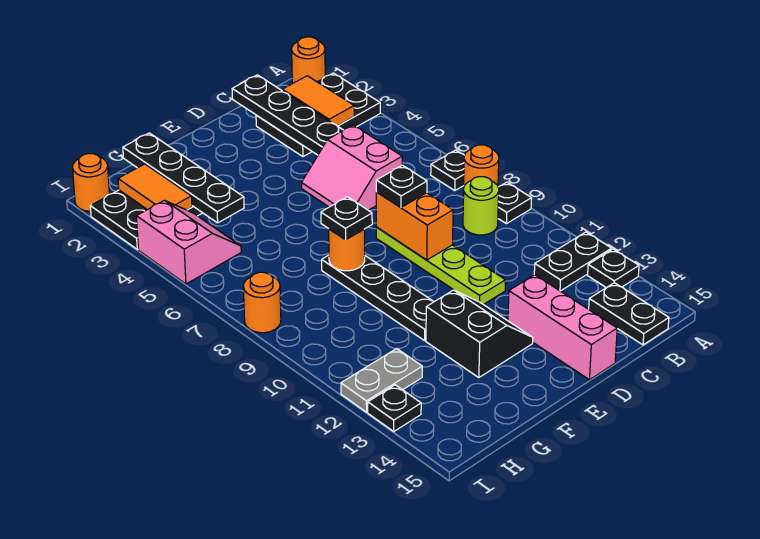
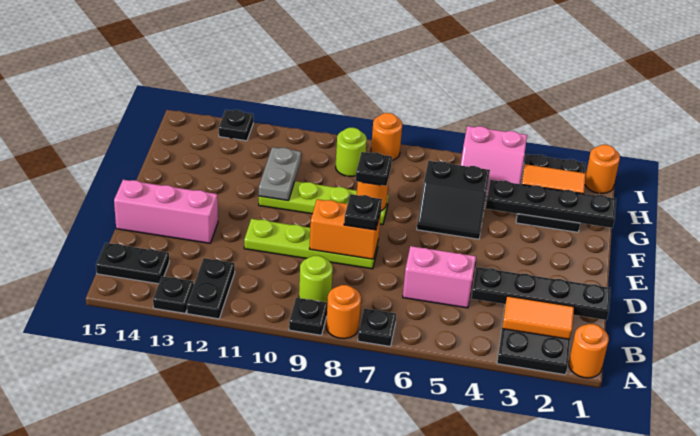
black slope E12:F13 level 1 top F -> black slope F5:G6 level 1 top G
black plate F8:F11 level 1 -> lime plate F8:F11 level 1
none -> lime round brick H9 level 1
grey plate H12:I12 level 1 -> grey plate F11:G11 level 2

